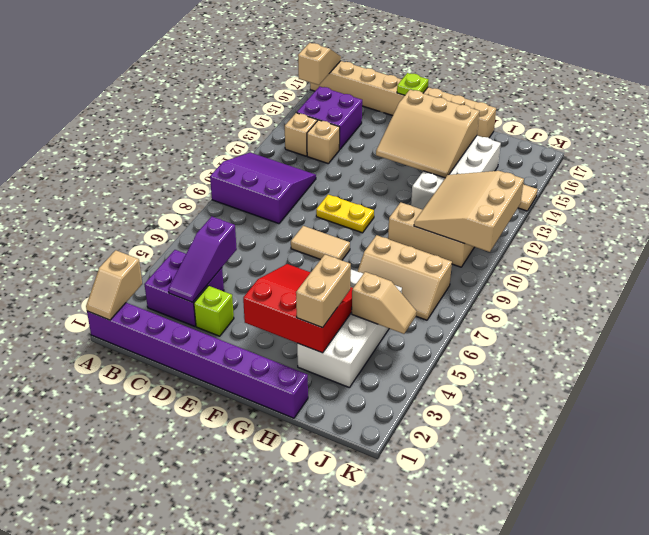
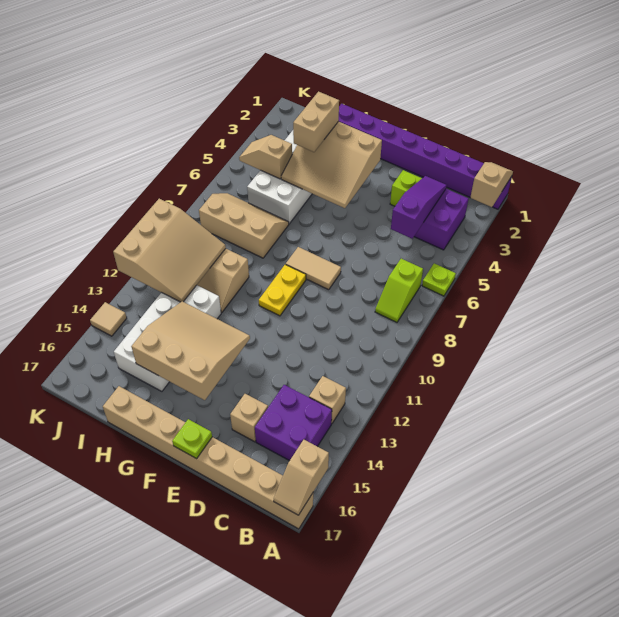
none -> lime plate A6 level 1
purple slope A9:C11 level 1 top 9 -> none
none -> lime slope B7:B8 level 1 top 7
tan brick C13 level 1 -> tan brick D15 level 1
yellow plate E10:F10 level 1 -> yellow plate F9:F10 level 1
red slope F3:H5 level 2 top 3 -> tan slope F3:H5 level 2 top 3

